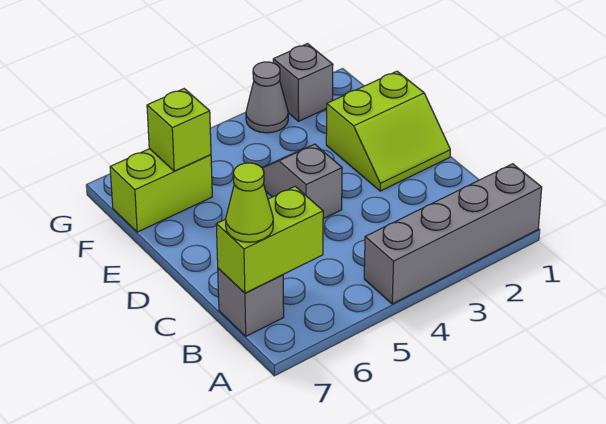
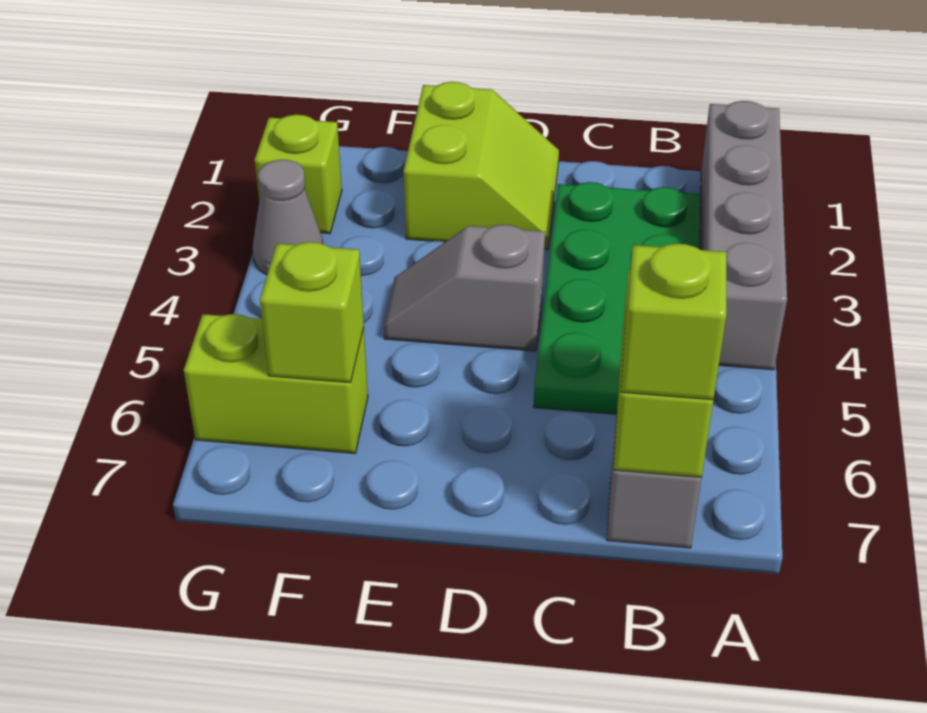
none -> green plate B2:C5 level 1
lime cone B7 level 3 -> lime brick B7 level 3
lime brick F6:F7 level 1 -> lime brick F6:G6 level 1
grey brick G2 level 1 -> lime brick G2 level 1

